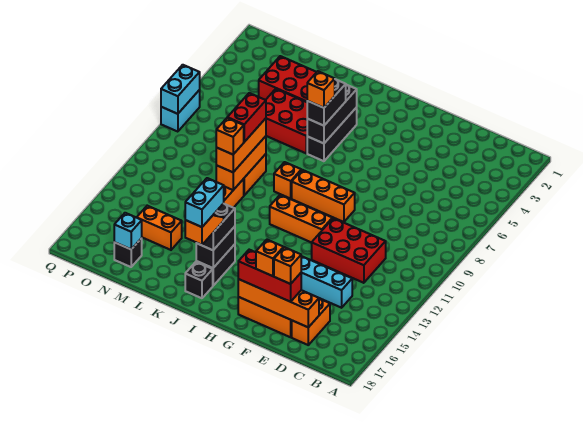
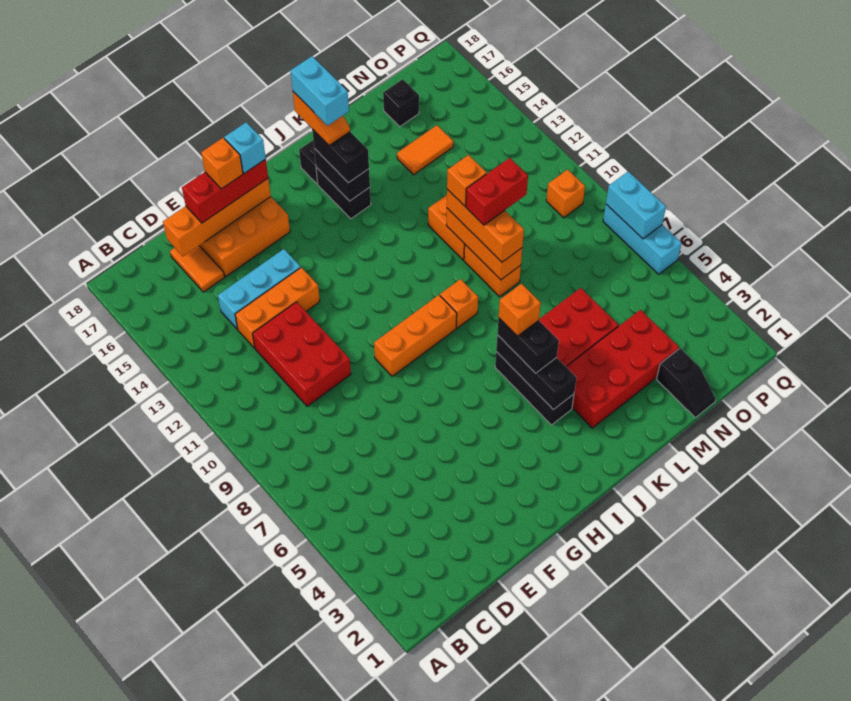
red brick D11:F12 level 1 -> red brick D10:E12 level 1
orange brick D16:D17 level 1 -> orange tile D16:D17 level 1
orange brick E17 level 4 -> orange brick P10 level 1
orange brick G11:I11 level 1 -> orange brick D13:F13 level 1
red brick L9:L10 level 4 -> red brick L10:M10 level 4
orange brick M15:N15 level 1 -> orange tile M15:N15 level 1
none -> black slope N1:N2 level 1 top 2
cyan brick N17 level 2 -> cyan brick G17 level 4
cyan brick Q7:Q8 level 1 -> cyan brick Q6:Q8 level 1

